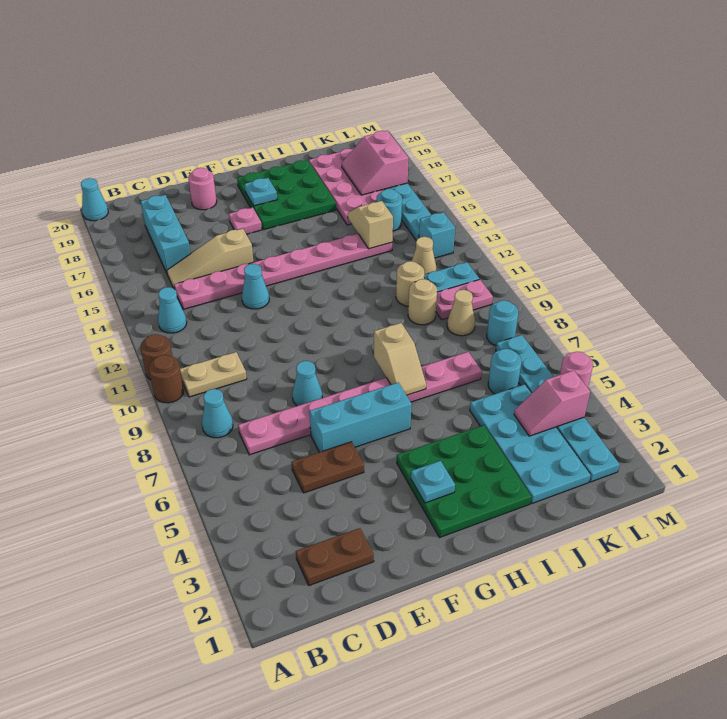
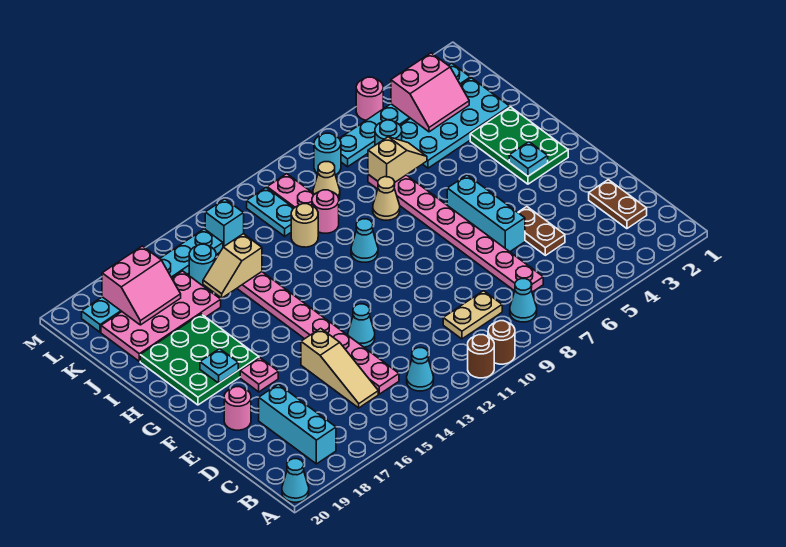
tan plate B10:C10 level 1 -> tan plate C9:C10 level 1
cyan brick C16:C18 level 1 -> cyan brick B18:D18 level 1
cyan cone E8 level 1 -> cyan cone H10 level 1
green plate G2:I4 level 1 -> green plate G2:I3 level 1
tan slope H7:H8 level 2 top 8 -> tan slope J6:J7 level 2 top 7
tan round brick J10 level 1 -> pink round brick J10 level 1
pink slope K4:L4 level 2 top L -> pink slope K3:L4 level 2 top L
tan cone K12 level 1 -> tan cone I8 level 1

